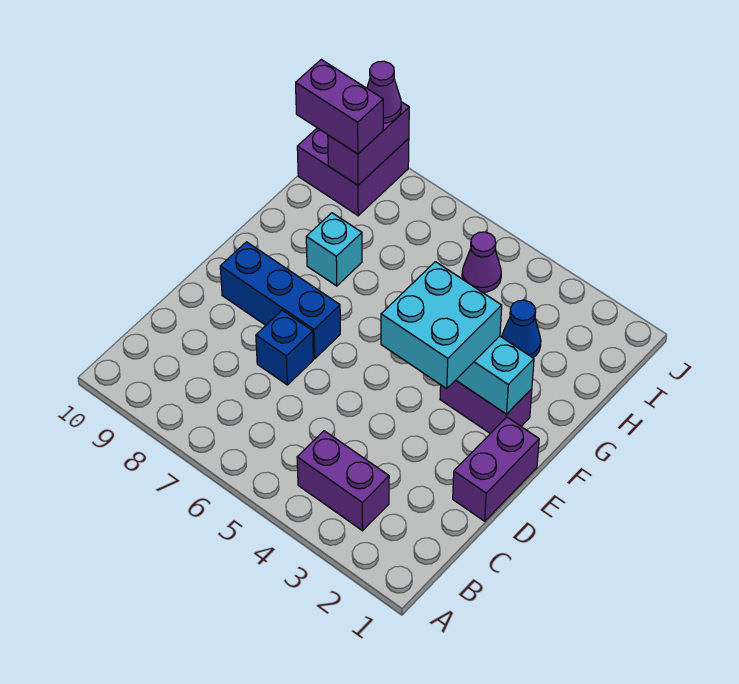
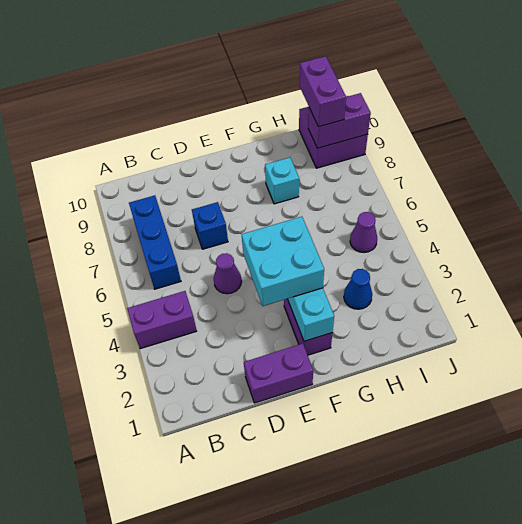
purple brick B3:B4 level 1 -> purple brick A4:B4 level 1
blue brick E7:E9 level 1 -> blue brick B6:B8 level 1
purple cone J9 level 3 -> purple cone D5 level 1

